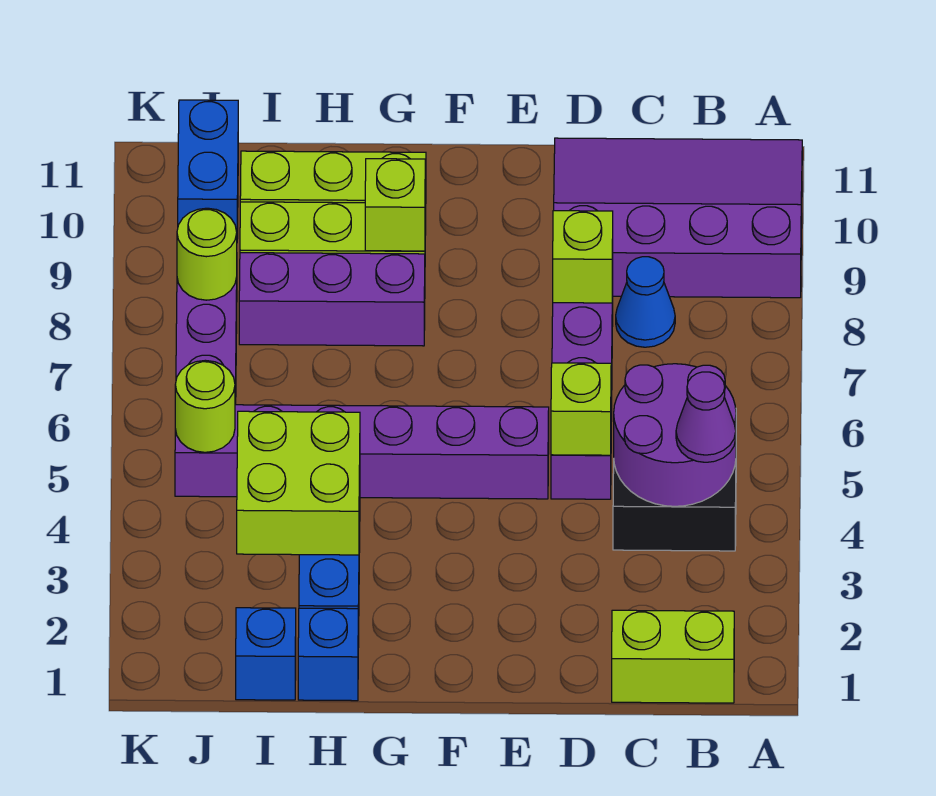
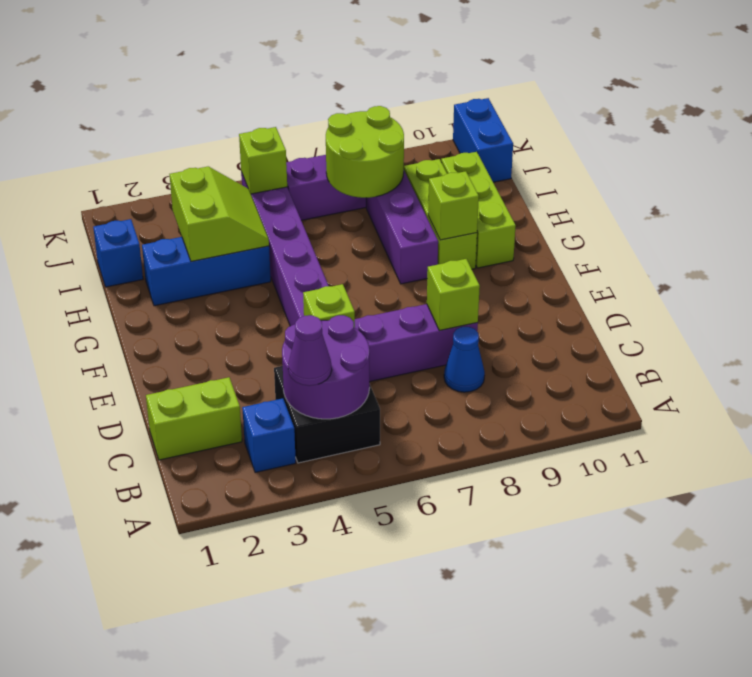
purple slope A9:D11 level 1 top 9 -> none
lime brick B1:C1 level 1 -> lime brick C1:C2 level 1
blue brick H1 level 1 -> blue brick B3 level 1
lime brick H3:I4 level 2 -> lime slope H3:I4 level 2 top 3
lime round brick J5 level 2 -> lime brick J5 level 2
lime round brick J8 level 2 -> lime round brick I7:J8 level 2
blue brick J10:J11 level 1 -> blue brick J11:K11 level 1

